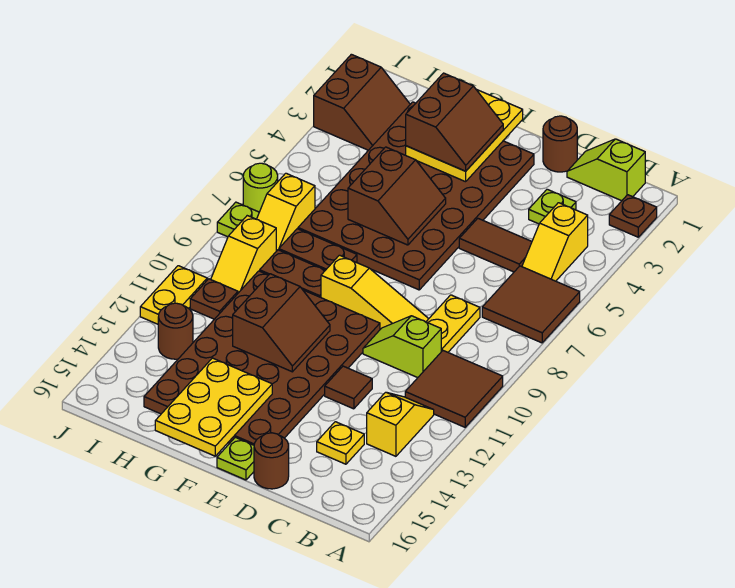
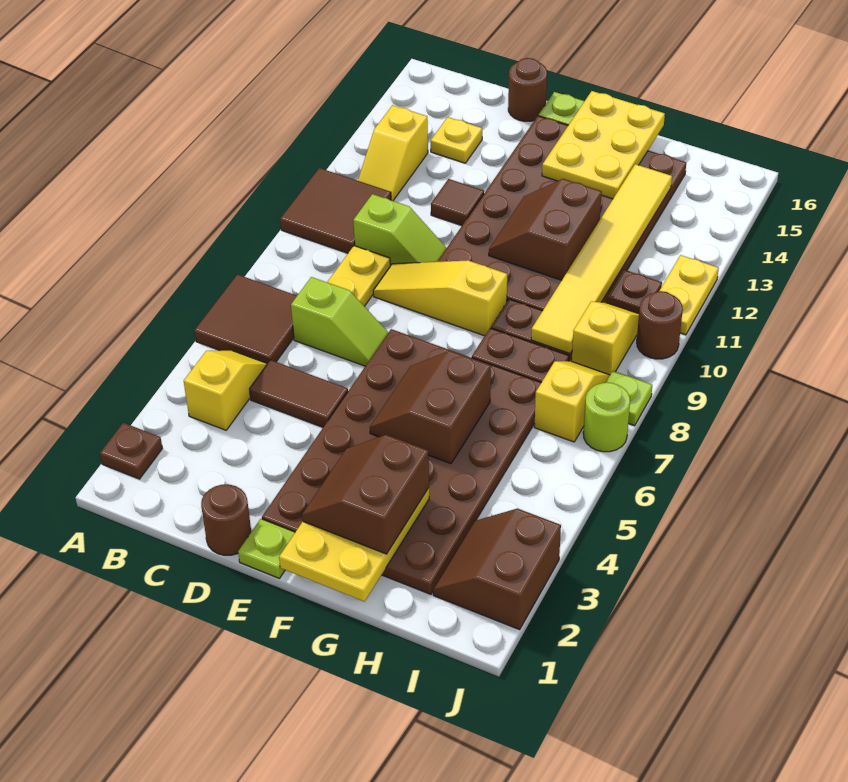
lime slope B1:C1 level 1 top B -> lime slope C7:D7 level 1 top C
lime plate C3 level 1 -> lime plate E1 level 1
none -> yellow tile H9:H14 level 2
brown round brick I13 level 1 -> brown round brick J10 level 1

